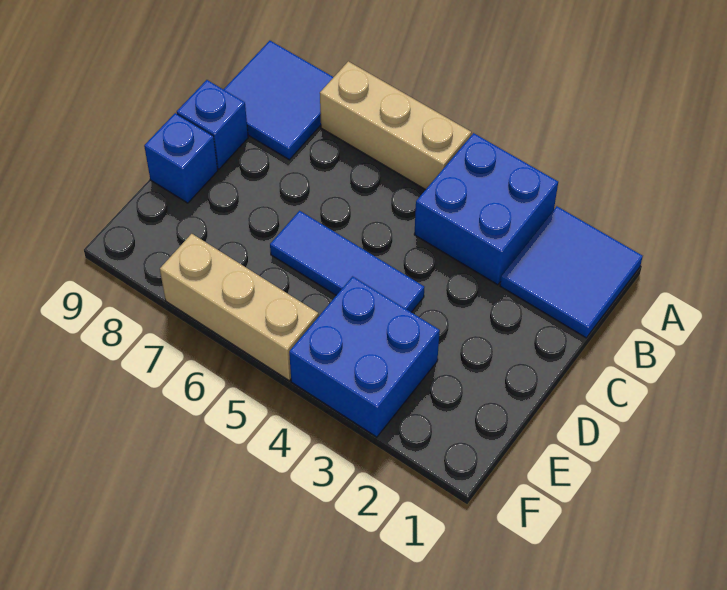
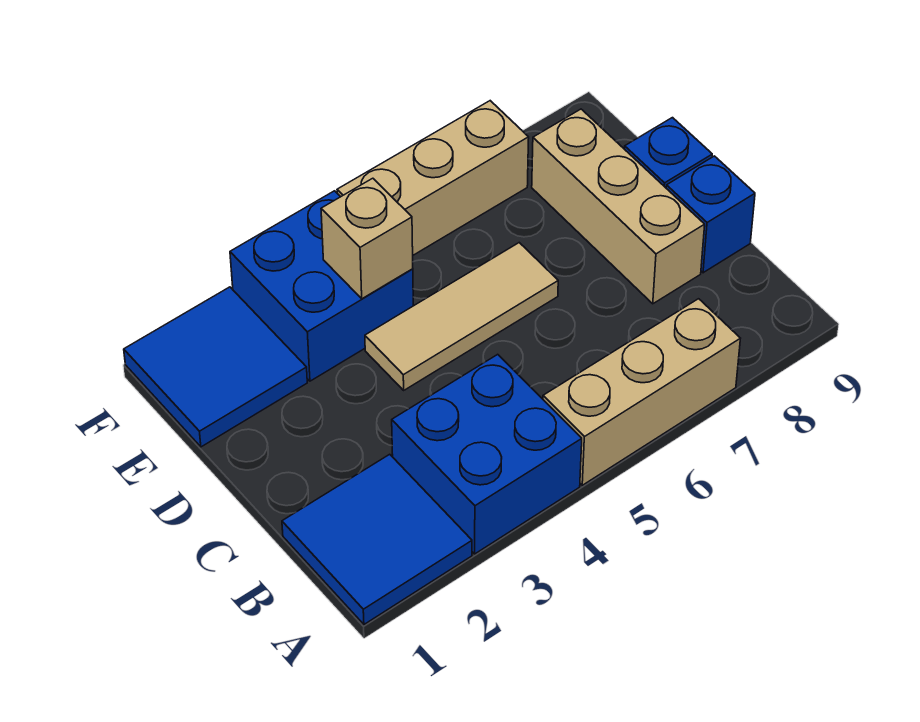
blue tile A8:B9 level 1 -> blue tile E1:F2 level 1
none -> tan brick C8:E8 level 1
blue tile D4:D6 level 1 -> tan tile D4:D6 level 1
none -> tan brick E4 level 2

